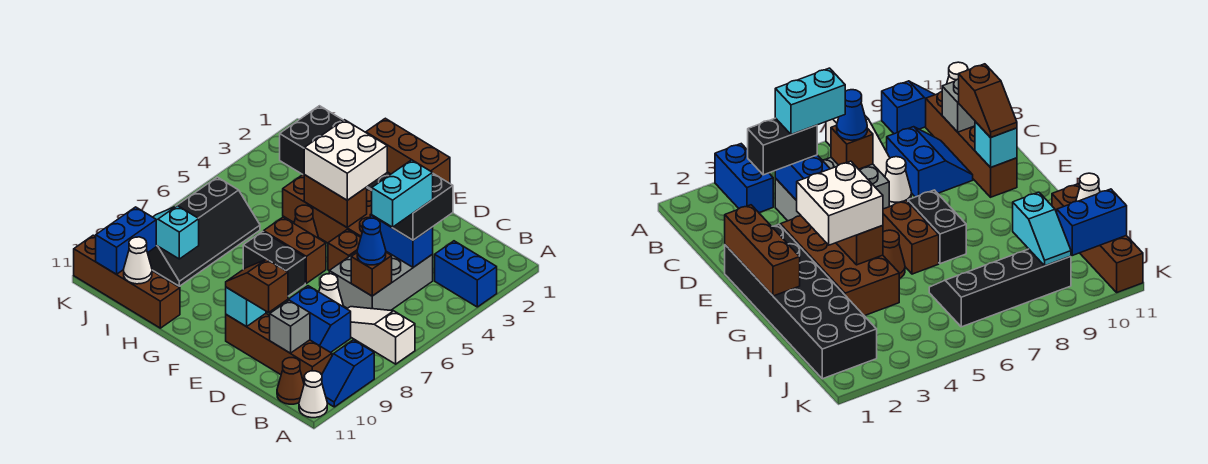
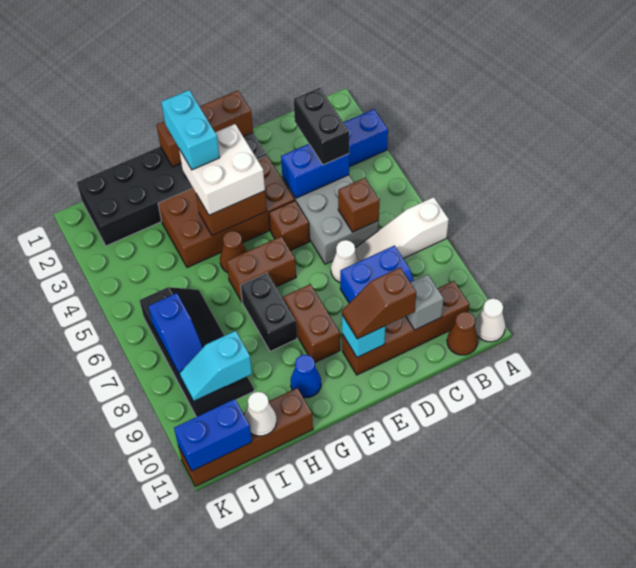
blue slope A9:A10 level 1 top 9 -> blue slope J7:J8 level 2 top 7
cyan brick C4:C5 level 4 -> cyan brick G2:G3 level 4
blue cone C6 level 3 -> blue cone G10 level 1
black brick F7:G7 level 1 -> black brick G7:G8 level 1
none -> brown brick F8:F9 level 1
blue brick J10:J11 level 2 -> blue brick J11:K11 level 2

